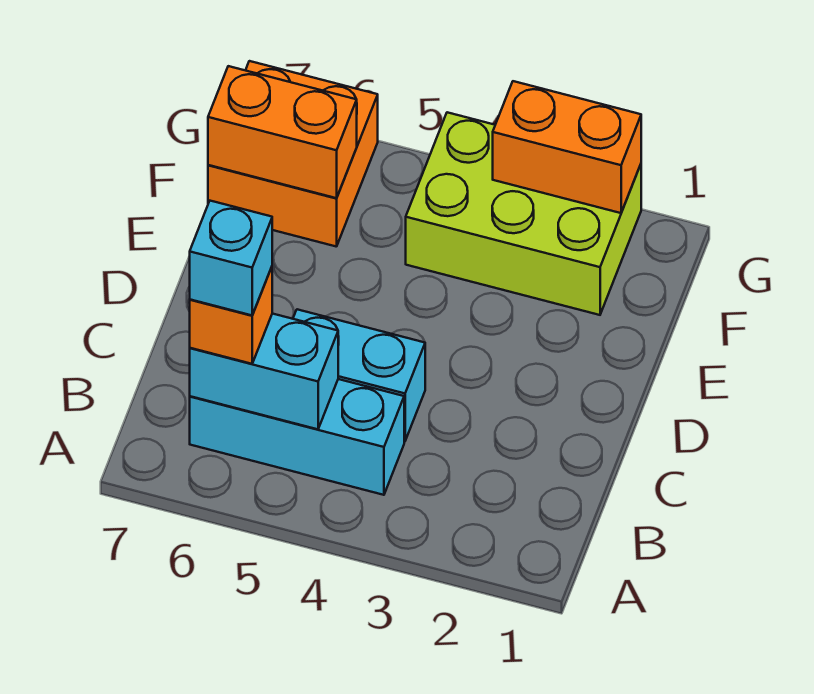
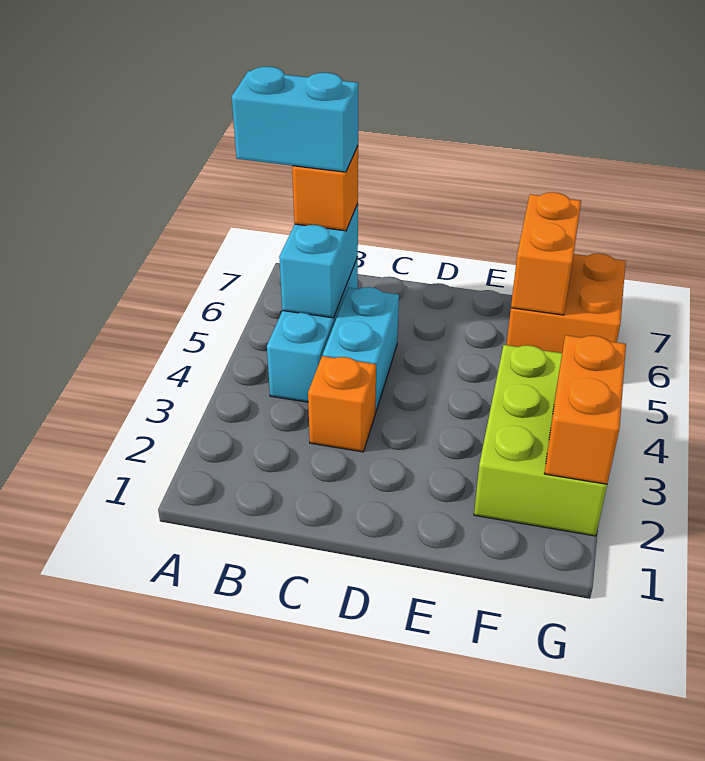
cyan brick B6 level 4 -> cyan brick A6:B6 level 4
none -> orange brick C3 level 1

